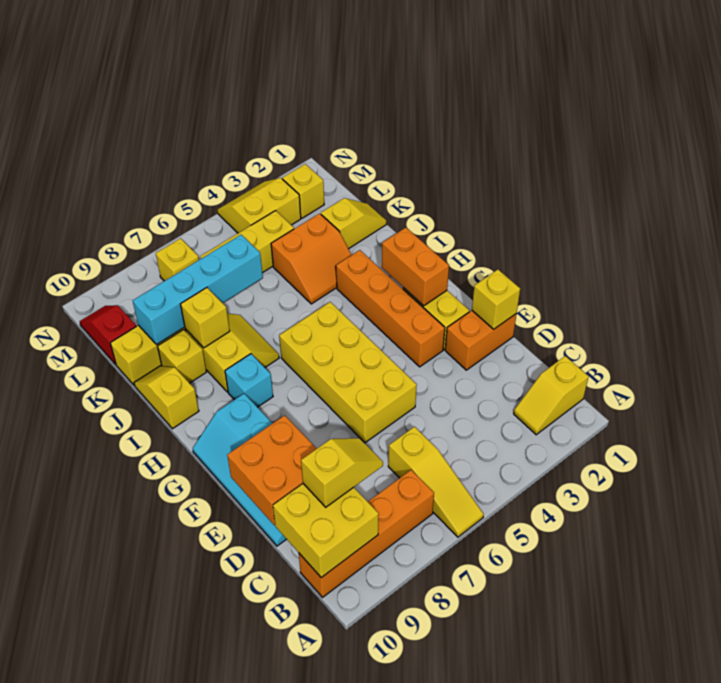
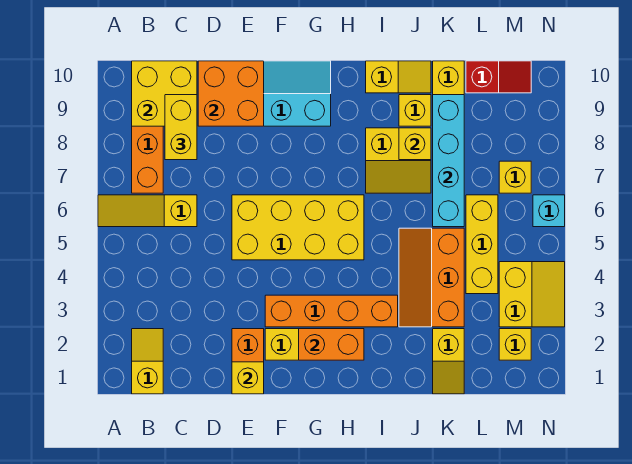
yellow slope C8:C9 level 3 top 9 -> yellow brick C8:C9 level 3
cyan brick H8 level 1 -> cyan brick N6 level 1
orange slope J3:K4 level 1 top K -> orange slope J3:K5 level 1 top K

